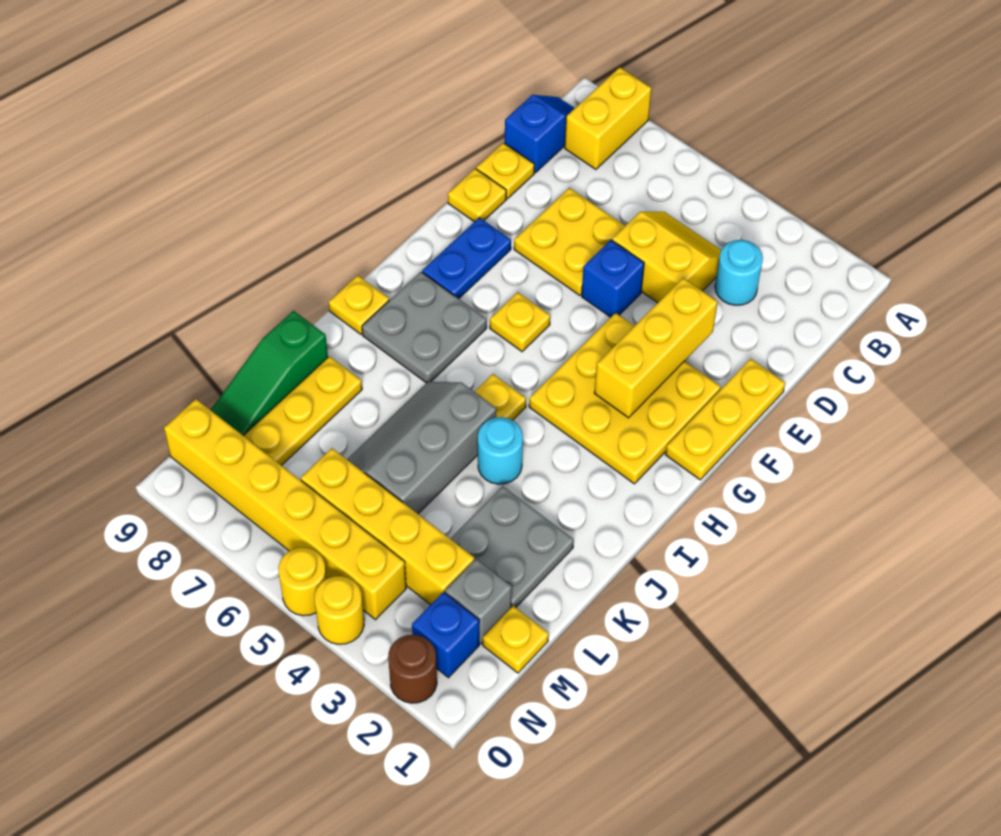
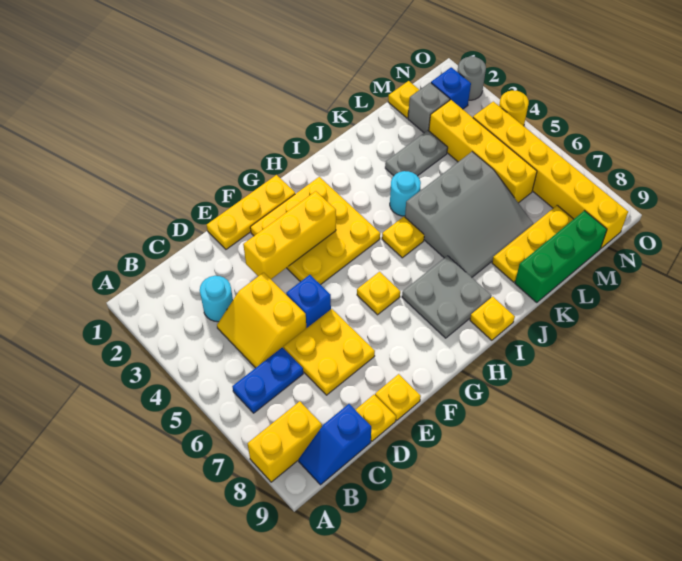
blue plate F8:G8 level 1 -> blue plate B6:C6 level 1
grey slope J5:L6 level 1 top 5 -> grey slope J5:L7 level 1 top 5
grey plate K2:L3 level 1 -> grey plate K3:L3 level 1
green slope K9:M9 level 1 top K -> green brick K9:M9 level 1
brown round brick O2 level 1 -> grey round brick O2 level 1
yellow round brick O5 level 1 -> none

